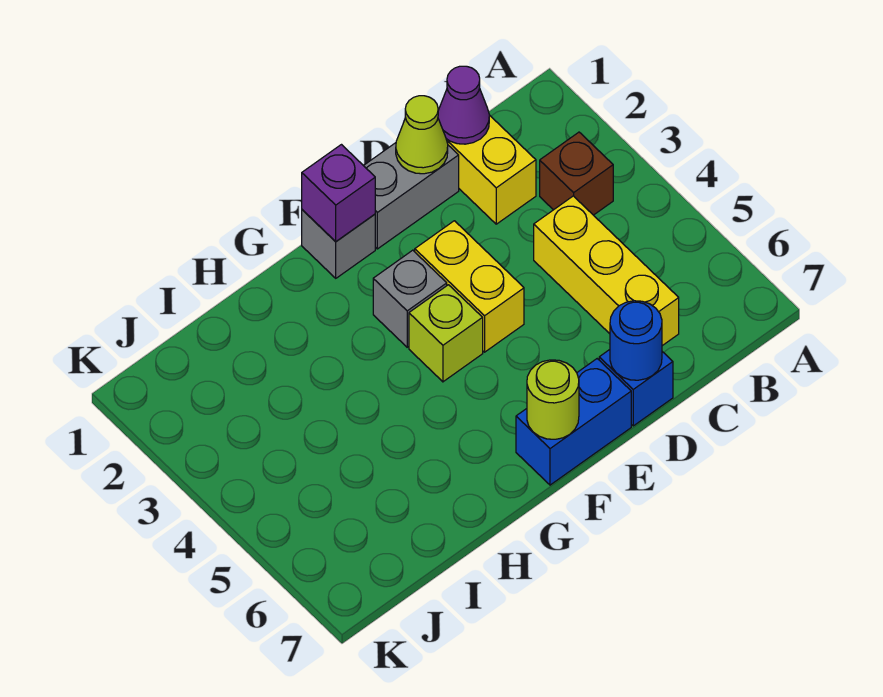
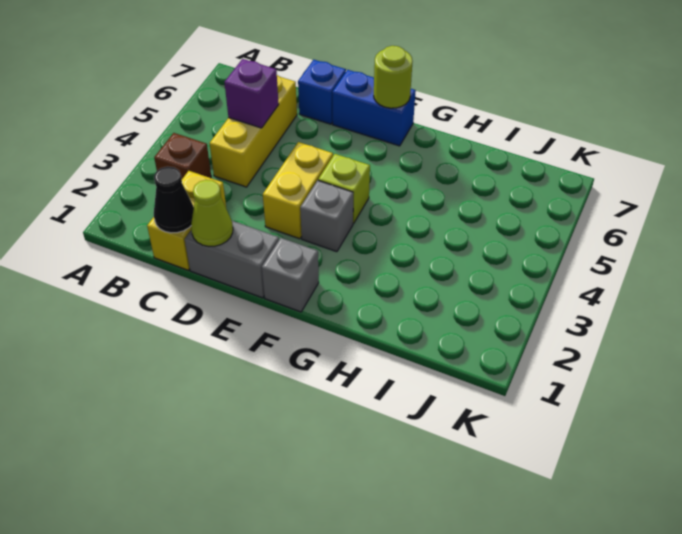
purple cone C1 level 2 -> black cone C1 level 2
blue round brick D7 level 2 -> none
purple brick F1 level 2 -> purple brick C5 level 2

